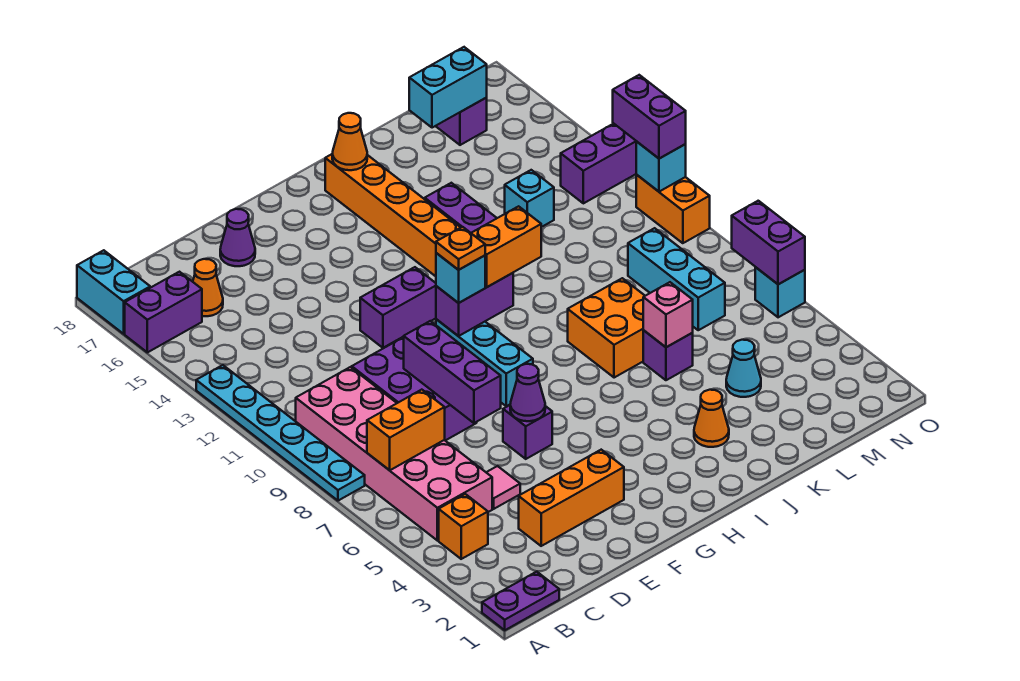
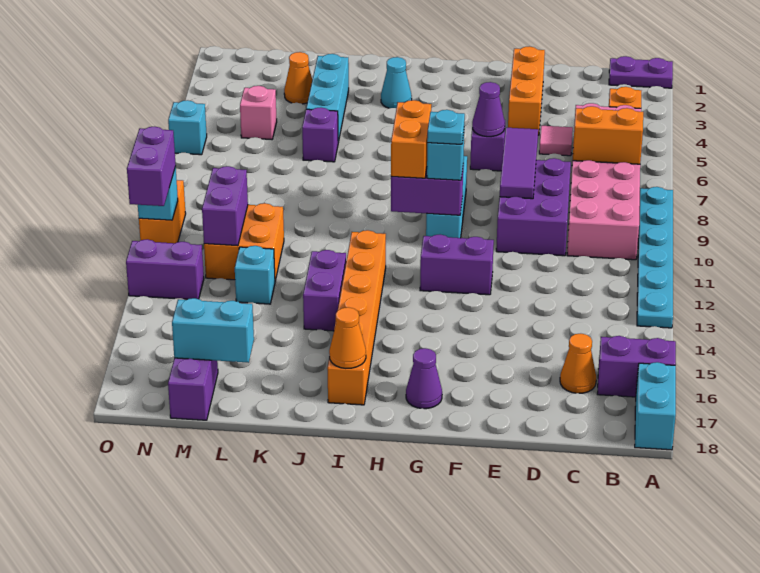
orange brick D3:F3 level 1 -> orange brick E2:E4 level 1
purple brick E7:E9 level 2 -> purple tile E7:E9 level 2
purple cone E17 level 1 -> purple cone G17 level 1
orange plate G10 level 4 -> cyan plate G10 level 4
orange brick H10:I10 level 3 -> orange brick H9:H10 level 3
orange cone J3 level 1 -> orange cone L3 level 1
orange brick J7:K8 level 1 -> orange brick L11:M12 level 1
pink brick K6 level 2 -> pink brick M5 level 1
cyan cone L4 level 1 -> cyan cone I3 level 1
cyan brick M7:M9 level 1 -> cyan brick K3:K5 level 1
purple brick O6:O7 level 2 -> purple brick M11:M12 level 2

